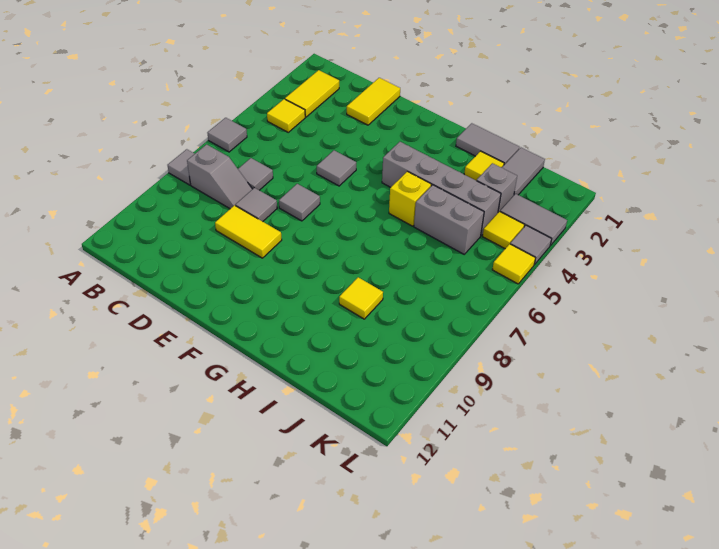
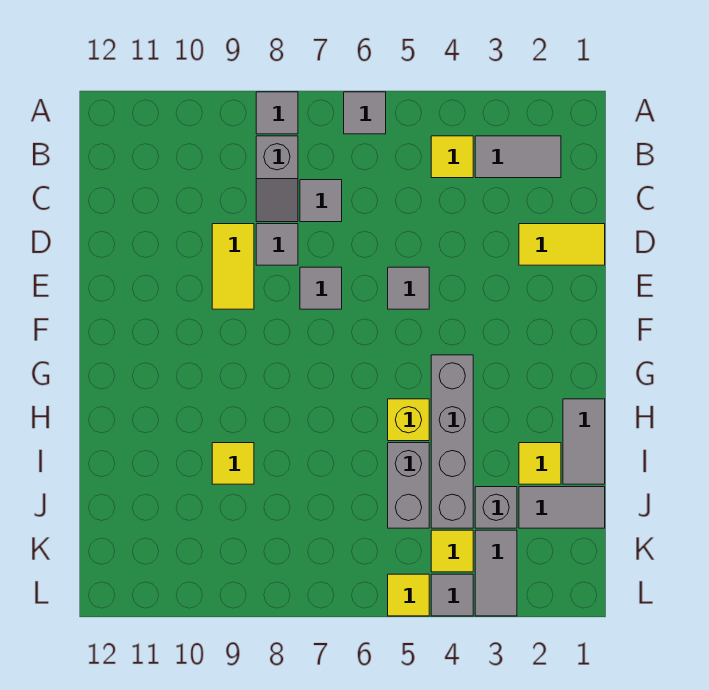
yellow tile B2:B3 level 1 -> grey tile B2:B3 level 1

